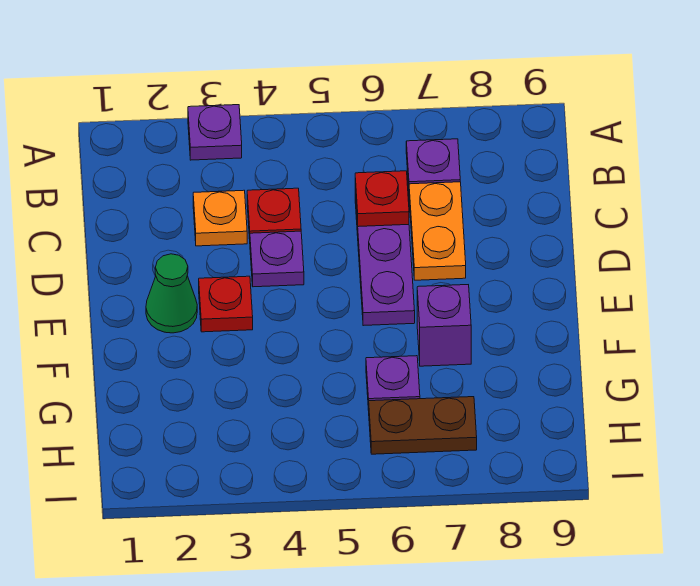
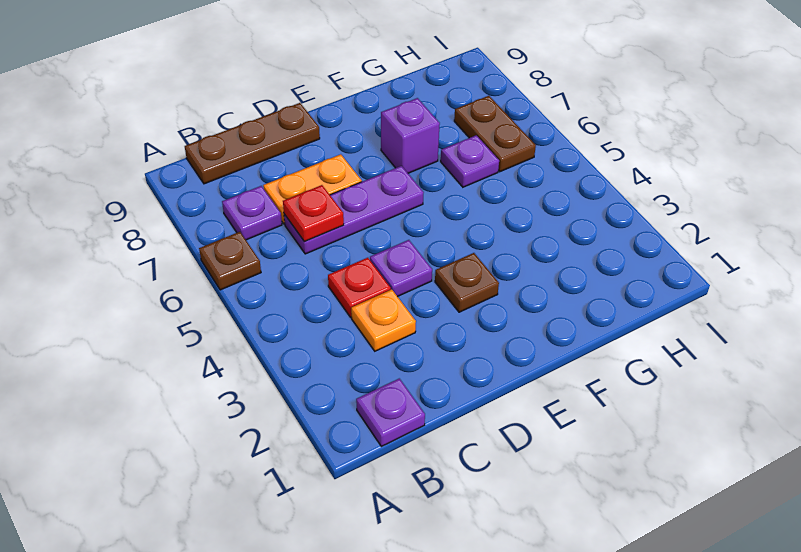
purple plate A3 level 1 -> purple plate B1 level 1
none -> brown plate A6 level 1
none -> brown plate B9:D9 level 1
green cone E2 level 1 -> none
red plate E3 level 1 -> brown plate E3 level 1

